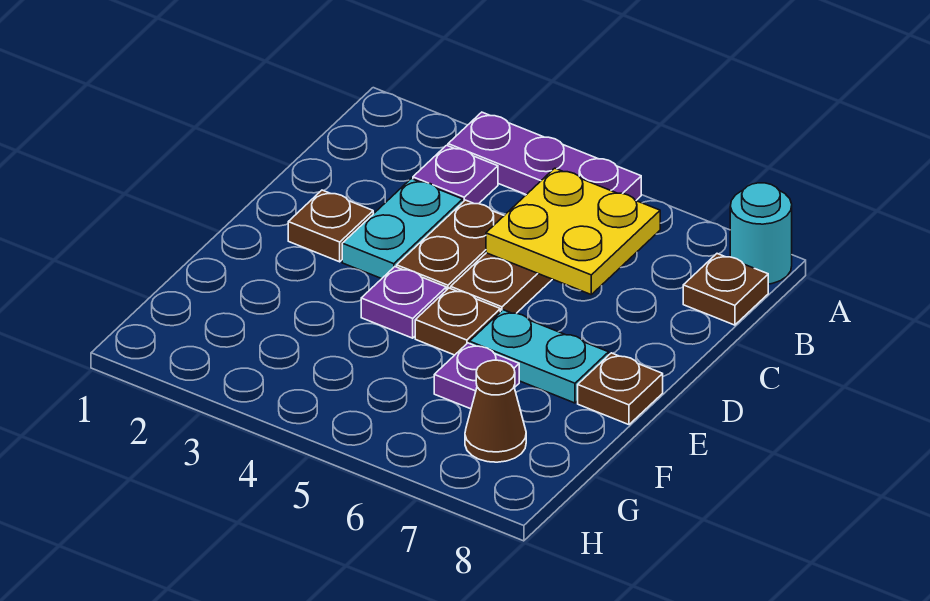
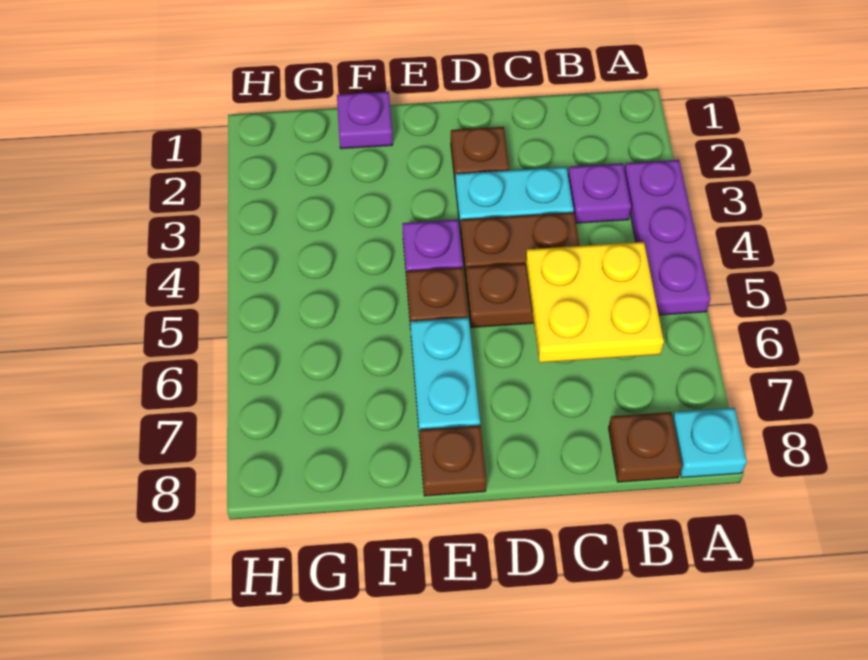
cyan round brick A8 level 1 -> cyan plate A8 level 1
purple plate F6 level 1 -> purple plate F1 level 1
brown cone G7 level 1 -> none

